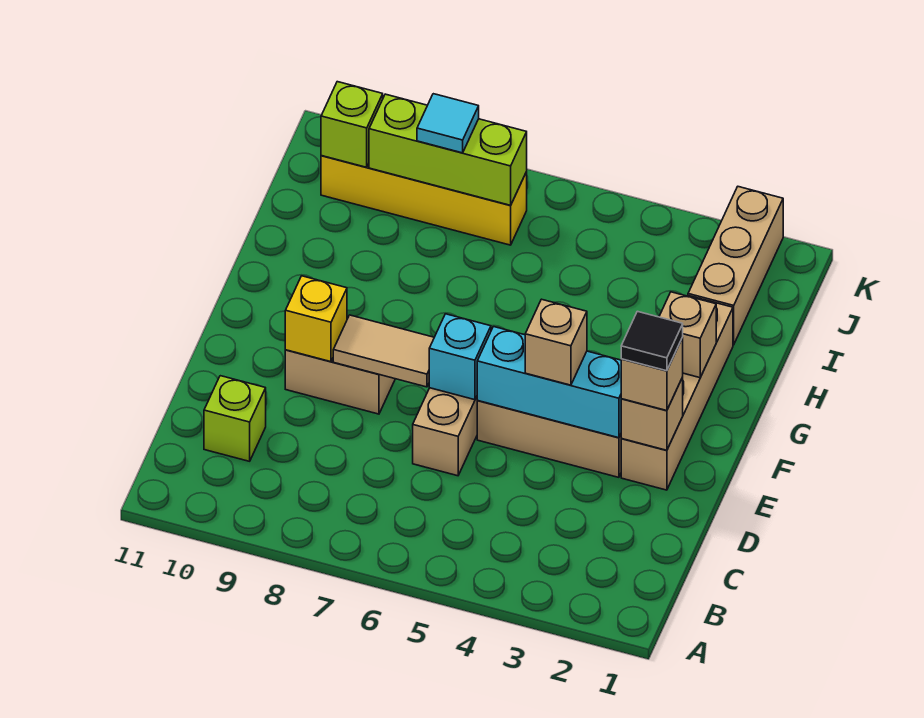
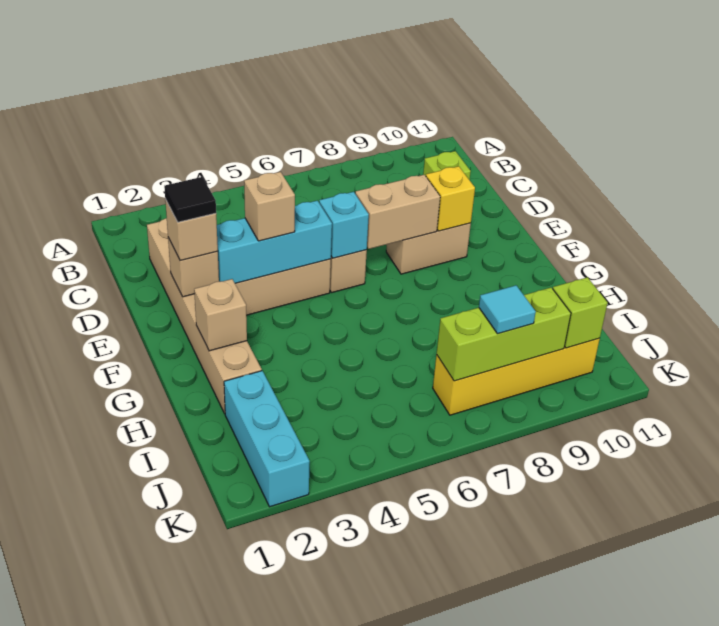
tan brick E2:H2 level 1 -> tan brick C2:H2 level 1
tan tile E7:E8 level 2 -> tan brick E7:E8 level 2
tan brick I2:K2 level 1 -> cyan brick I2:K2 level 1

